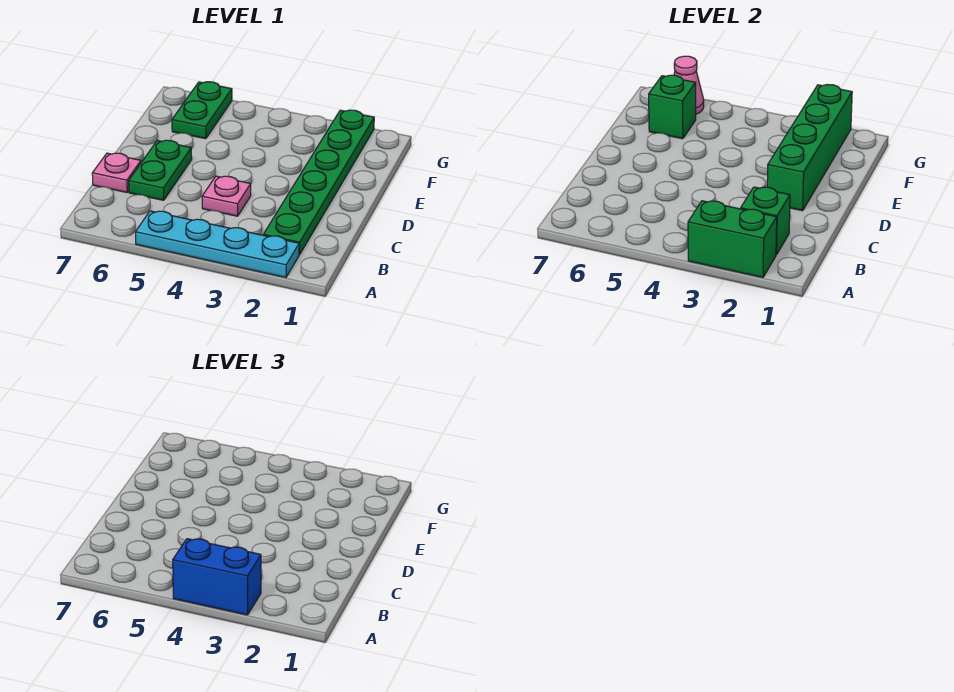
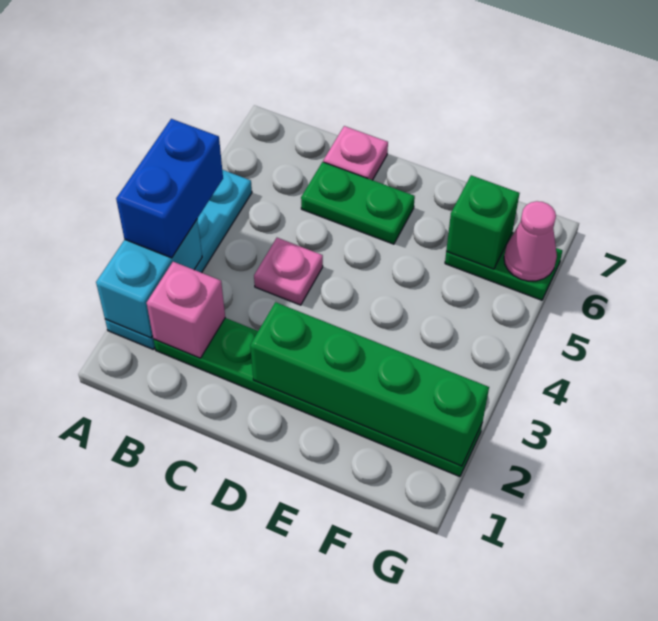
green brick A2:A3 level 2 -> cyan brick A2:A3 level 2
green brick B2 level 2 -> pink brick B2 level 2

